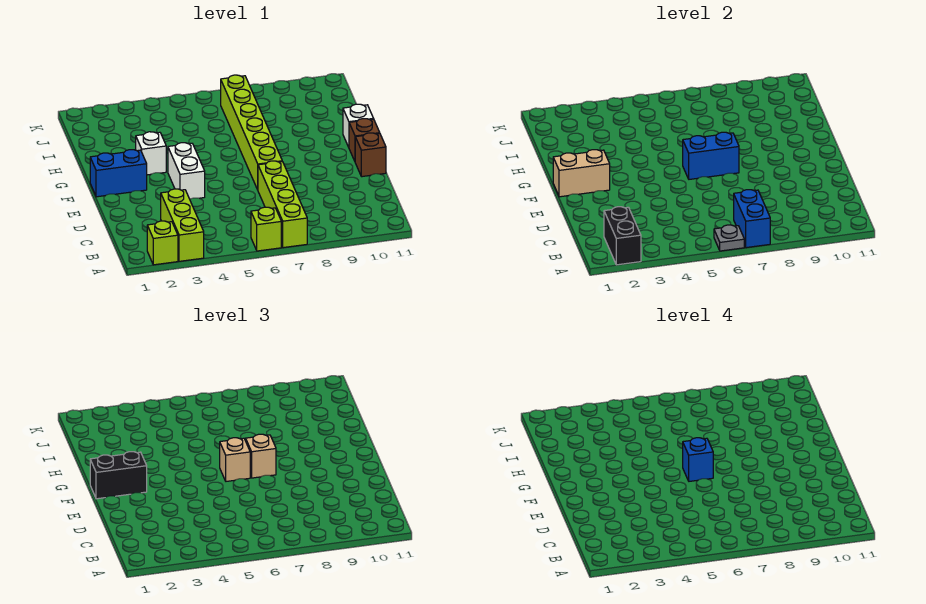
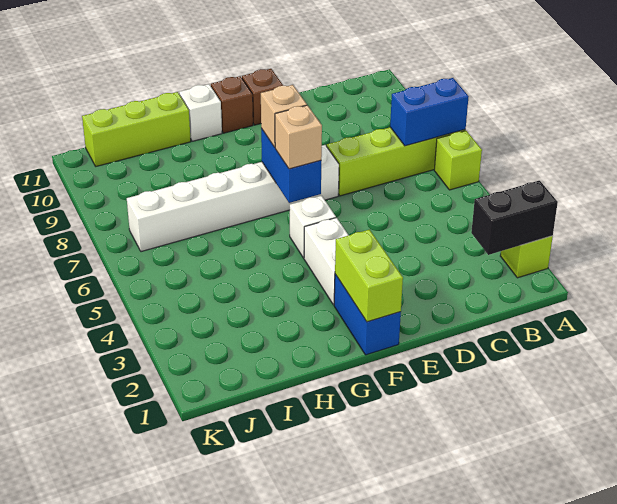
lime brick A3:C3 level 1 -> lime brick H11:J11 level 1
grey plate A6 level 2 -> none
white brick E4:F4 level 1 -> white brick F3:F4 level 1
lime brick E7:J7 level 1 -> white brick E7:J7 level 1
tan brick F1:F2 level 2 -> lime brick F1:F2 level 2
black brick F1:F2 level 3 -> none
blue brick F6 level 4 -> none
white brick G3 level 1 -> white brick F5 level 1

